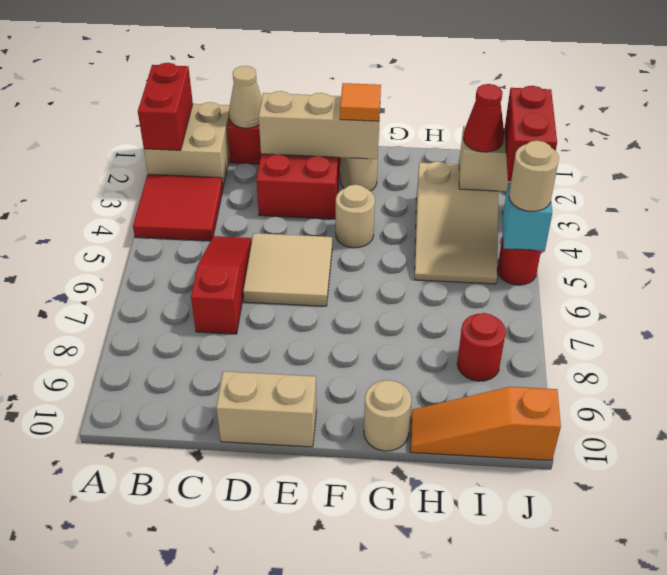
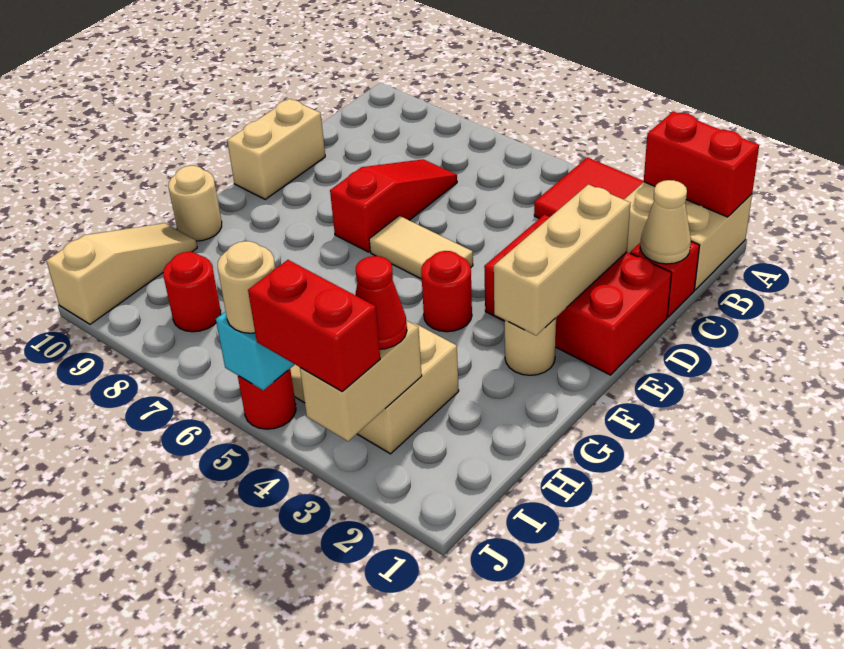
red slope C5:C7 level 1 top 7 -> red slope C7:E7 level 1 top E
tan tile D5:E6 level 1 -> tan tile E5:E6 level 1
orange tile F2 level 3 -> none
tan round brick F4 level 1 -> red round brick F4 level 1
orange slope H10:J10 level 1 top J -> tan slope H10:J10 level 1 top J

